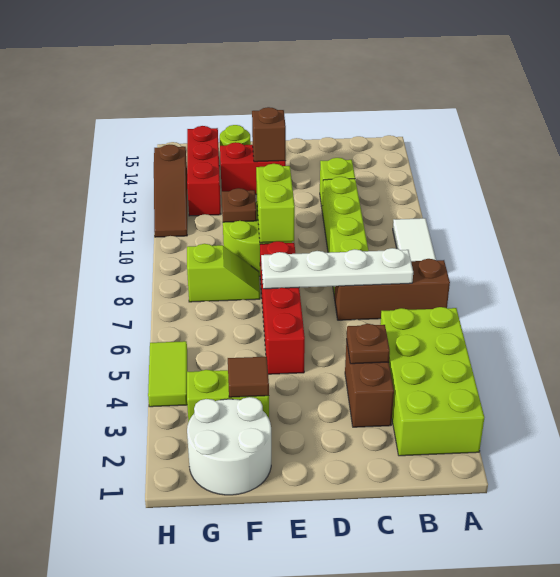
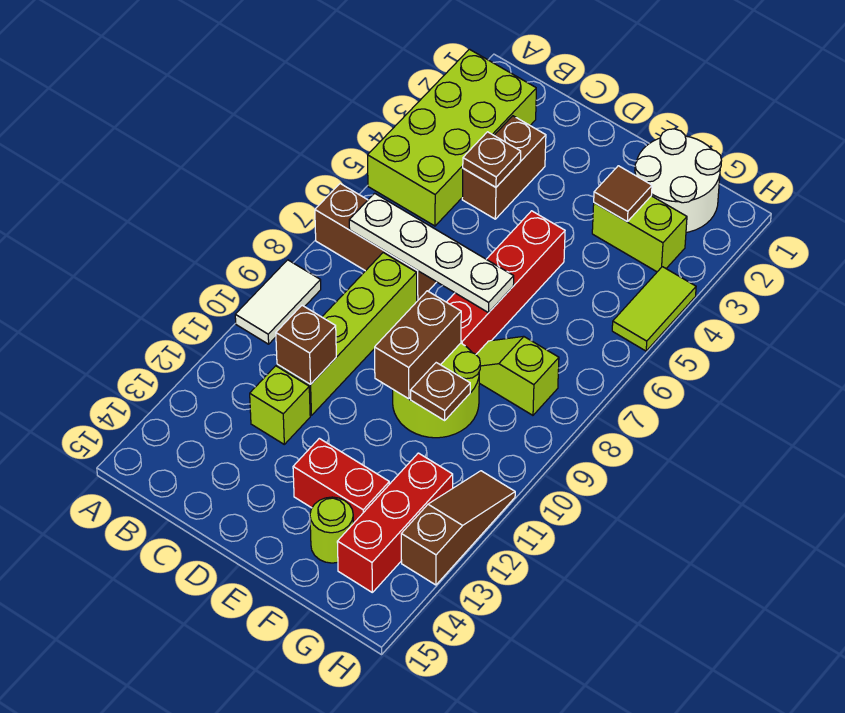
lime brick E9:E10 level 2 -> brown brick E9:E10 level 2
brown brick E13 level 2 -> brown brick C11 level 2

